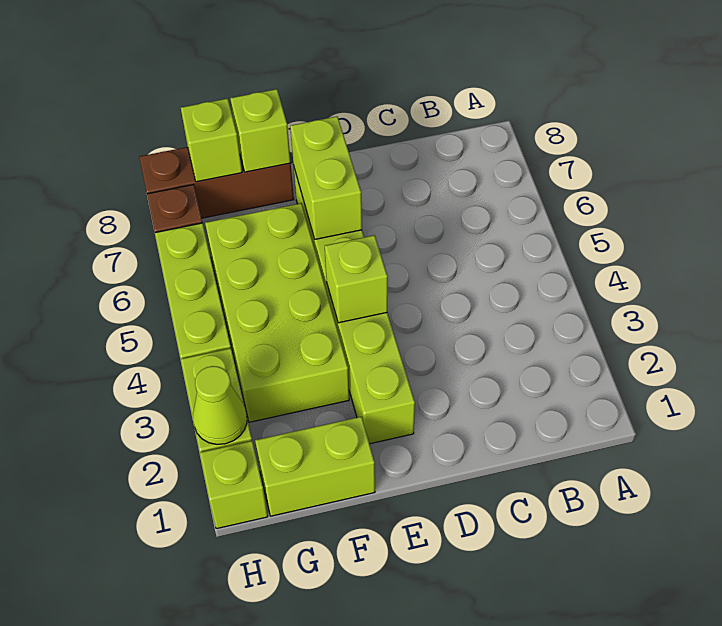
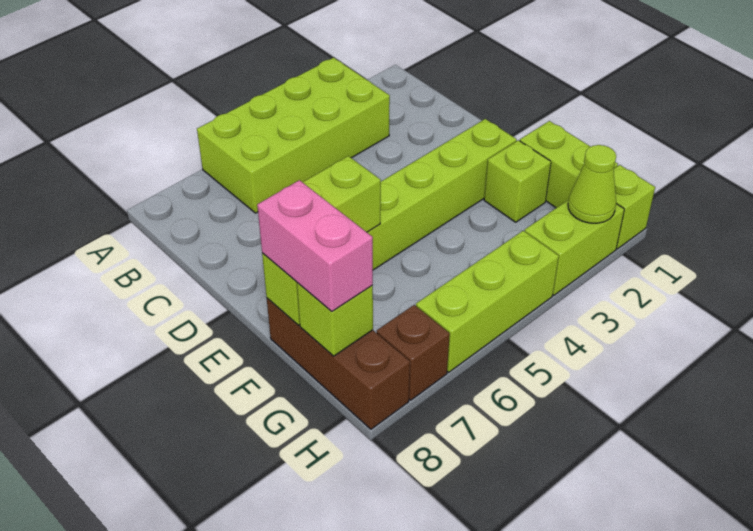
lime brick E4 level 2 -> lime brick F2 level 1
lime brick F3:G6 level 1 -> lime brick A3:B6 level 1
none -> pink brick F8:G8 level 3

